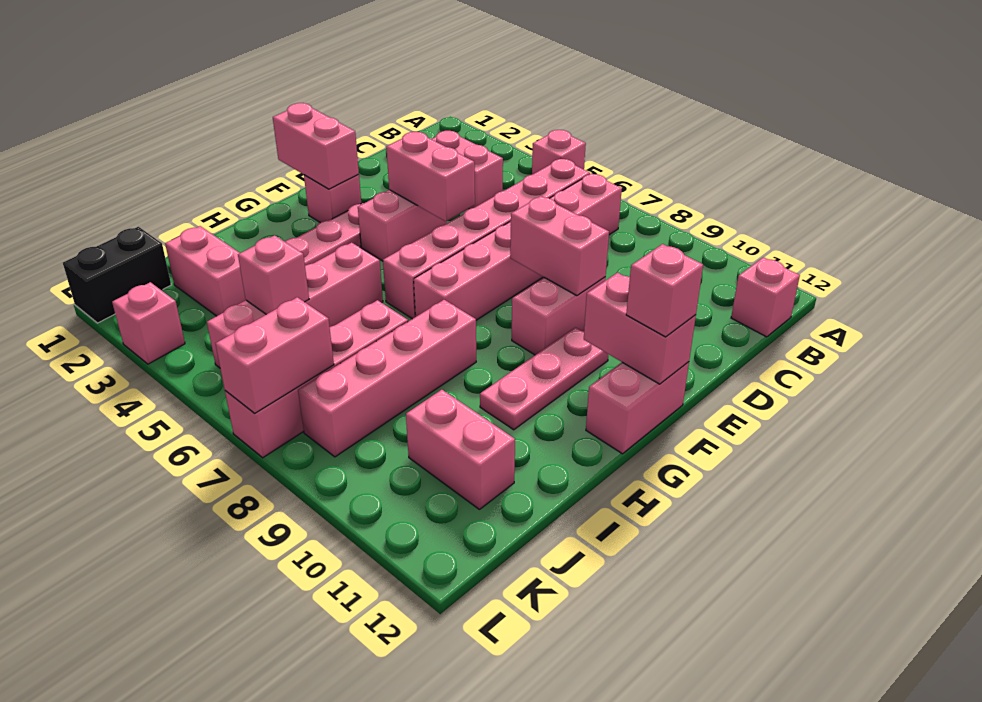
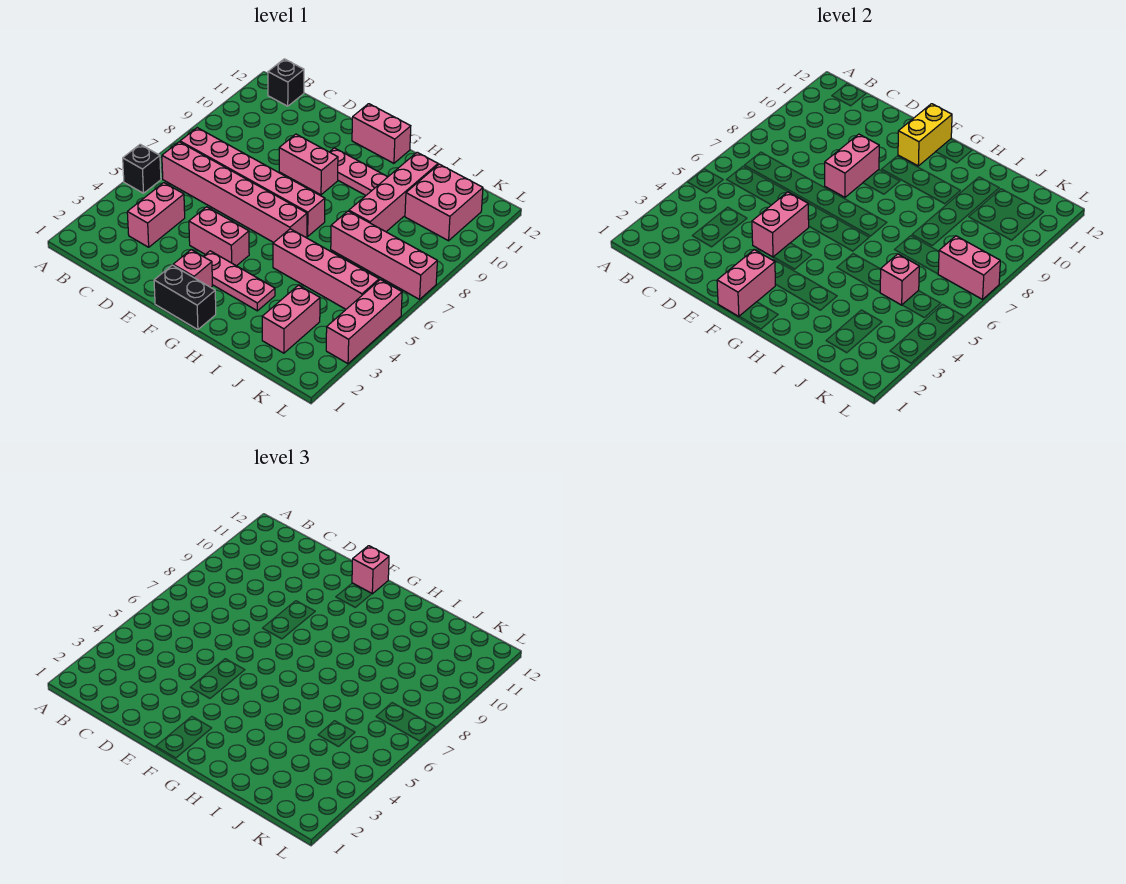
pink brick A5 level 1 -> black brick A5 level 1
pink brick B12 level 1 -> black brick B12 level 1
pink brick F11:F12 level 2 -> yellow brick F11:F12 level 2
pink brick H8:K8 level 1 -> pink brick I8:I11 level 1
pink brick J10:J11 level 1 -> pink brick J10:K11 level 1
black brick K1:L1 level 1 -> black brick F1:G1 level 1
pink brick L3 level 1 -> pink brick L3:L5 level 1

